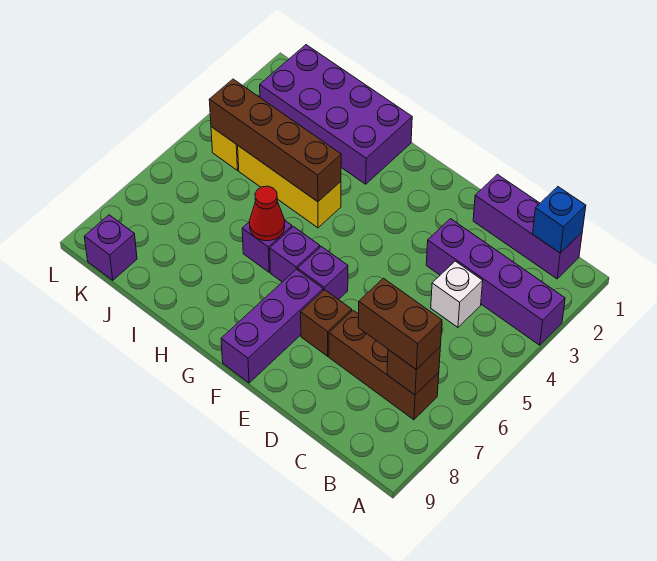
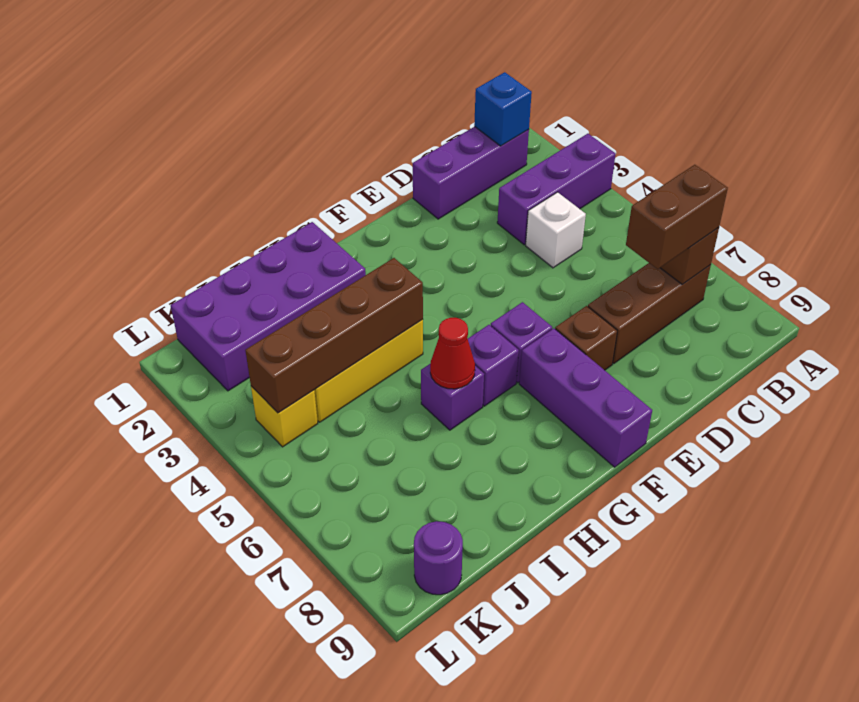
purple brick A3:D3 level 1 -> purple brick A3:C3 level 1
purple brick K9 level 1 -> purple round brick K9 level 1

